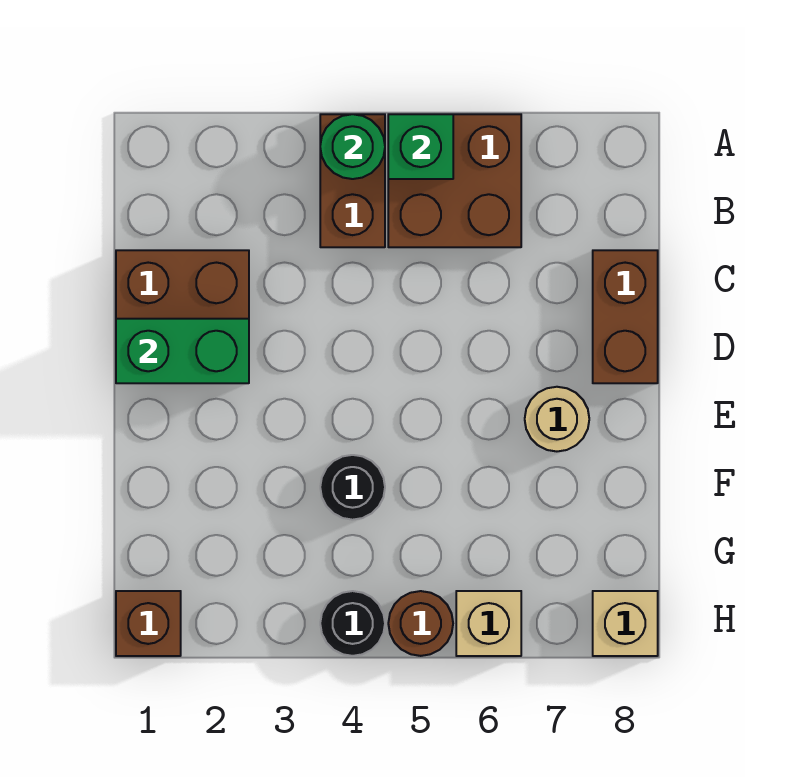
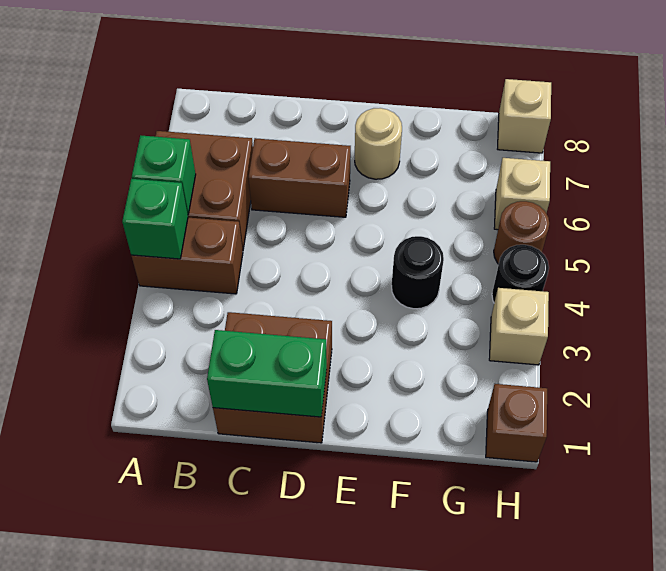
green round brick A4 level 2 -> green brick A4 level 2
brown brick C8:D8 level 1 -> brown brick C6:D6 level 1
green brick D1:D2 level 2 -> green brick C1:D1 level 2
none -> tan brick H3 level 1

